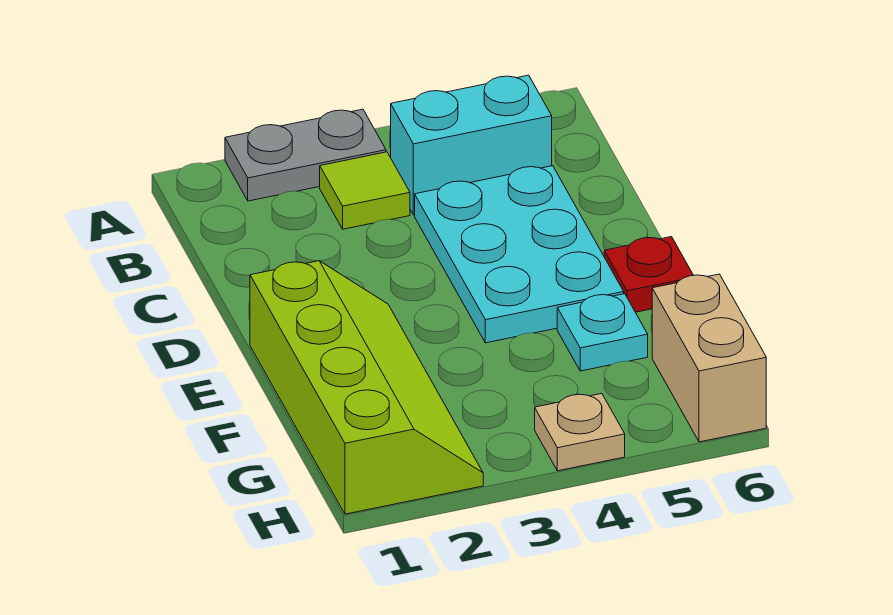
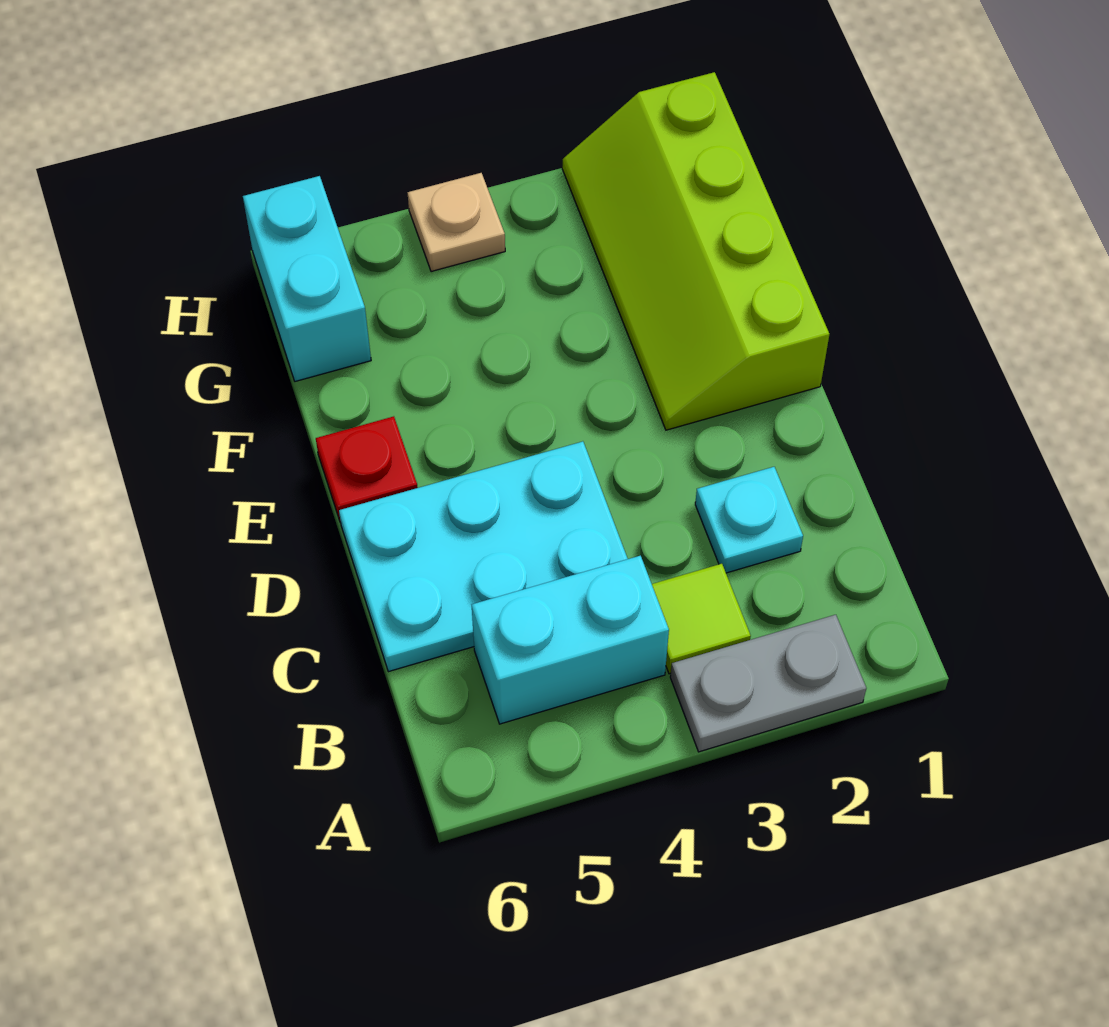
cyan plate C4:E5 level 1 -> cyan plate C4:D6 level 1
cyan plate F5 level 1 -> cyan plate C2 level 1
tan brick G6:H6 level 1 -> cyan brick G6:H6 level 1

